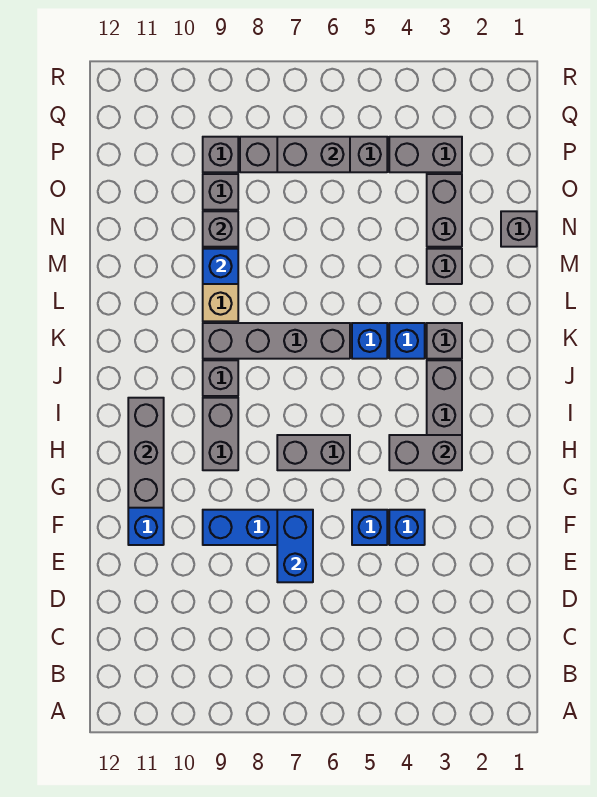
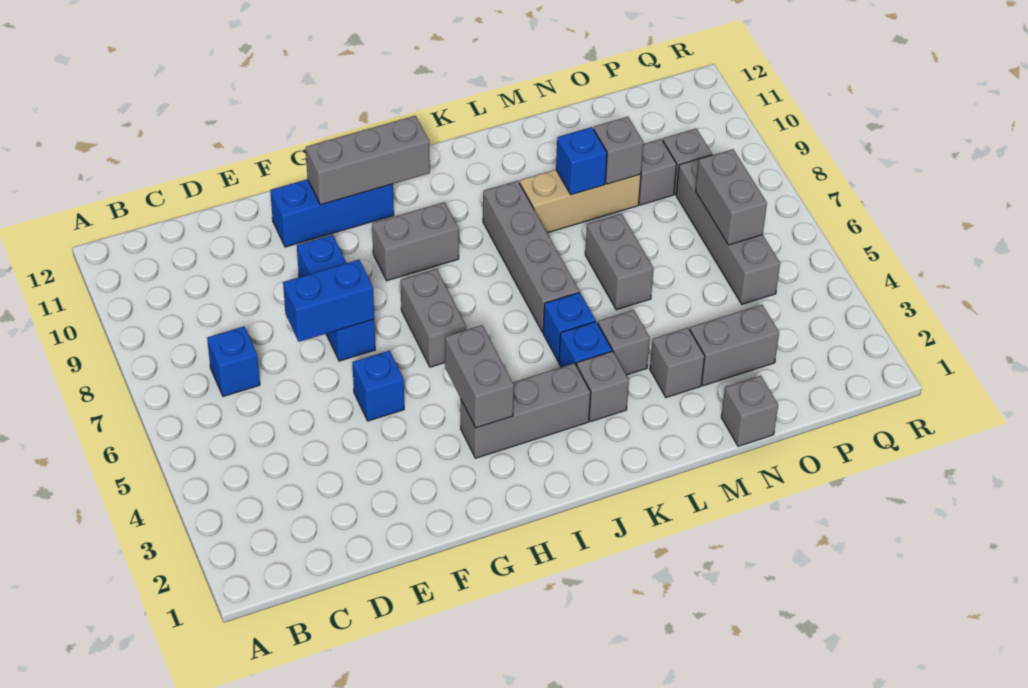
blue brick F4 level 1 -> blue brick C7 level 1
grey brick J9 level 1 -> grey brick L4 level 1
grey brick P3:P4 level 1 -> grey brick M6:M7 level 1

